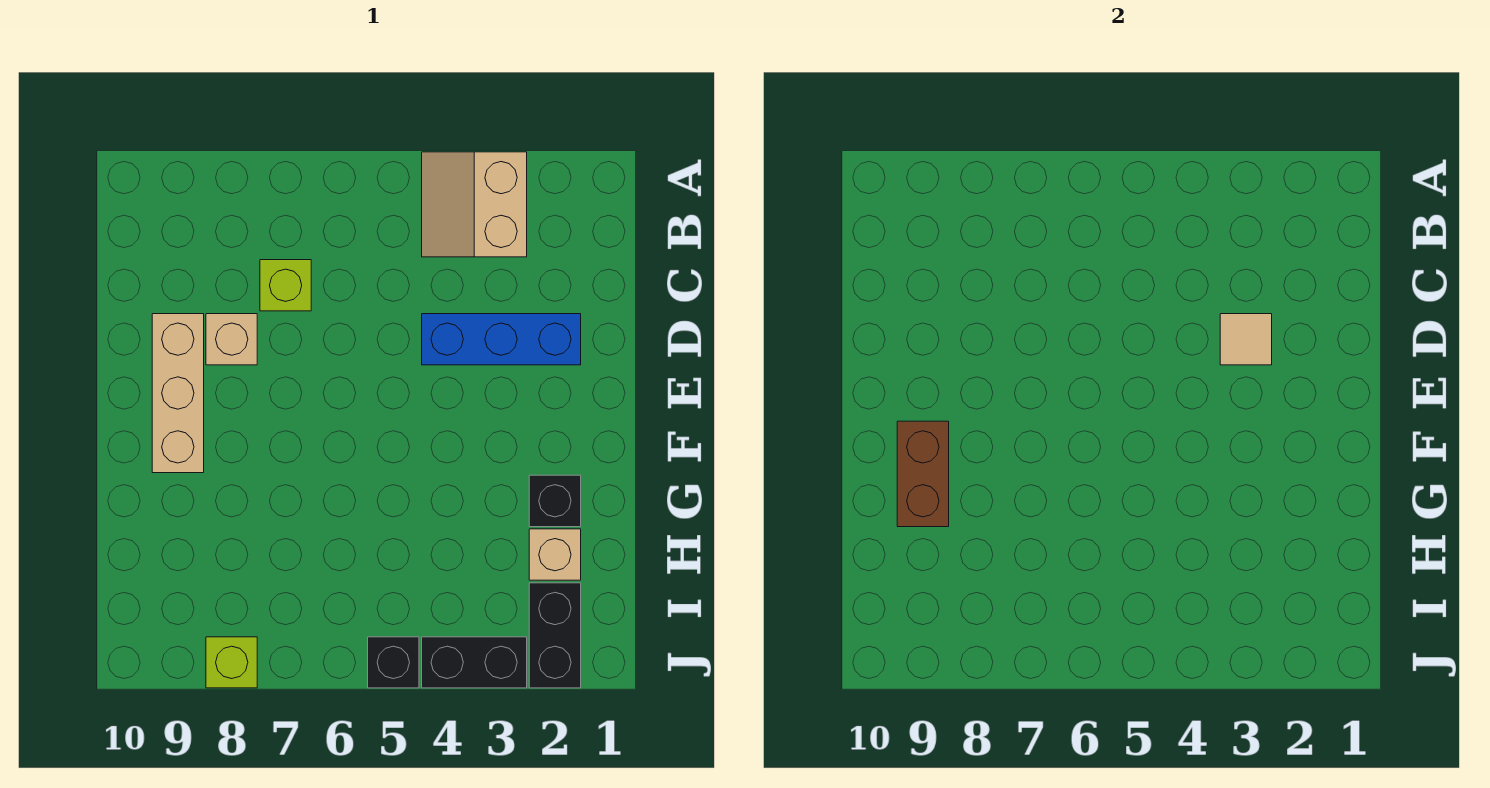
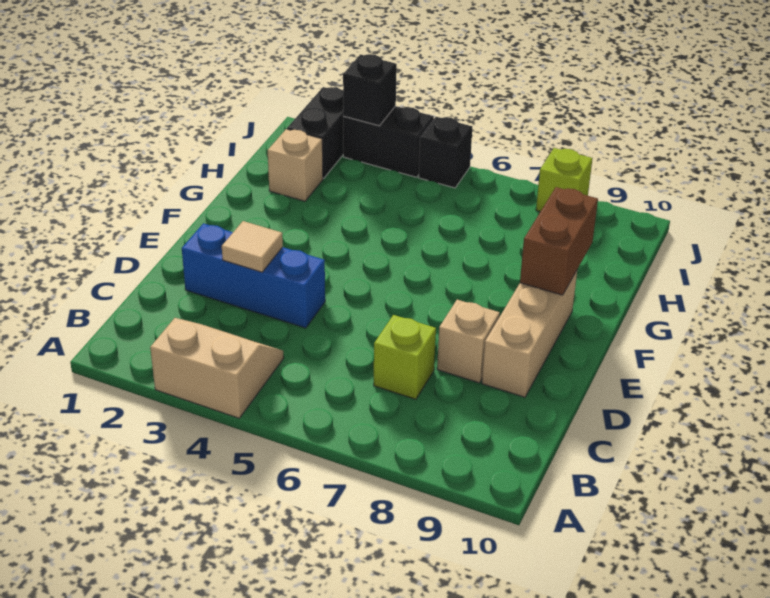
tan slope A3:B4 level 1 top 3 -> tan slope A3:B4 level 1 top A
black brick G2 level 1 -> black brick J3 level 2

